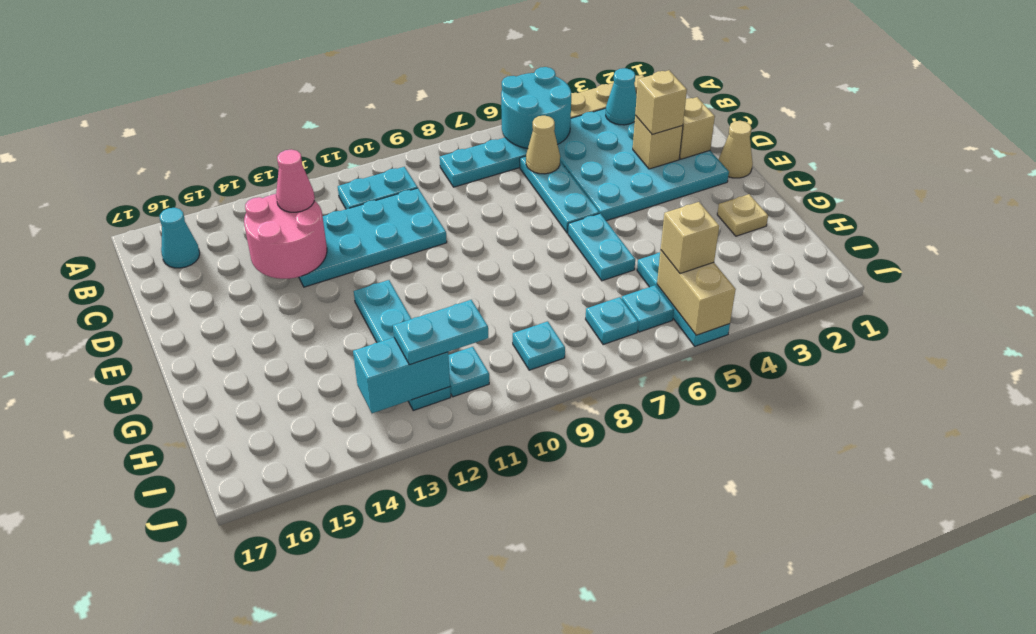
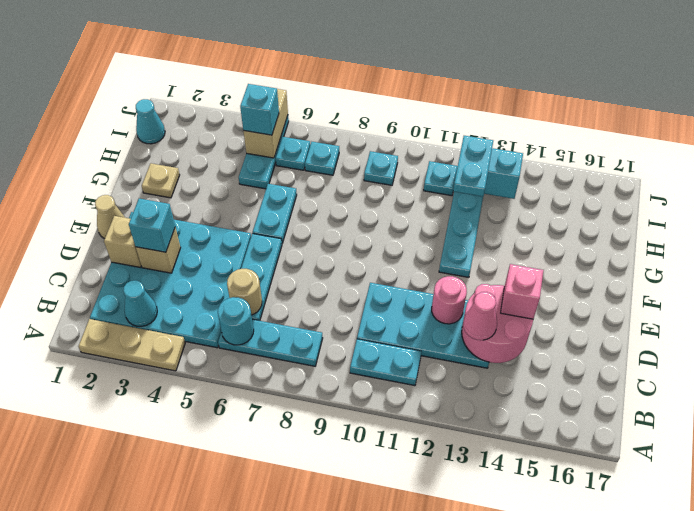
cyan round brick A5:B6 level 2 -> cyan round brick B6 level 2
cyan cone B16 level 1 -> cyan cone I1 level 1
tan cone C6 level 2 -> tan round brick C6 level 2
tan brick D3 level 3 -> cyan brick D3 level 3
none -> pink round brick D12 level 2
none -> pink brick D14 level 3
tan brick I5 level 3 -> cyan brick I5 level 3
cyan plate I11:I12 level 3 -> cyan plate H12:I12 level 3

